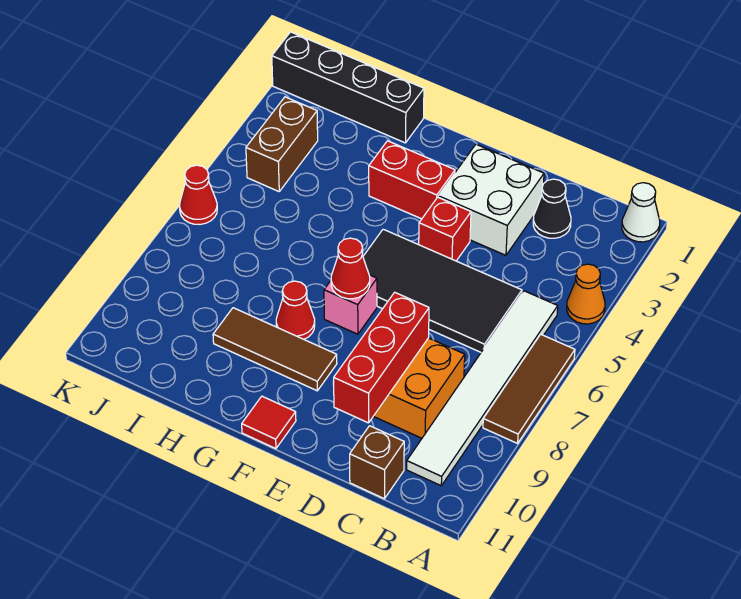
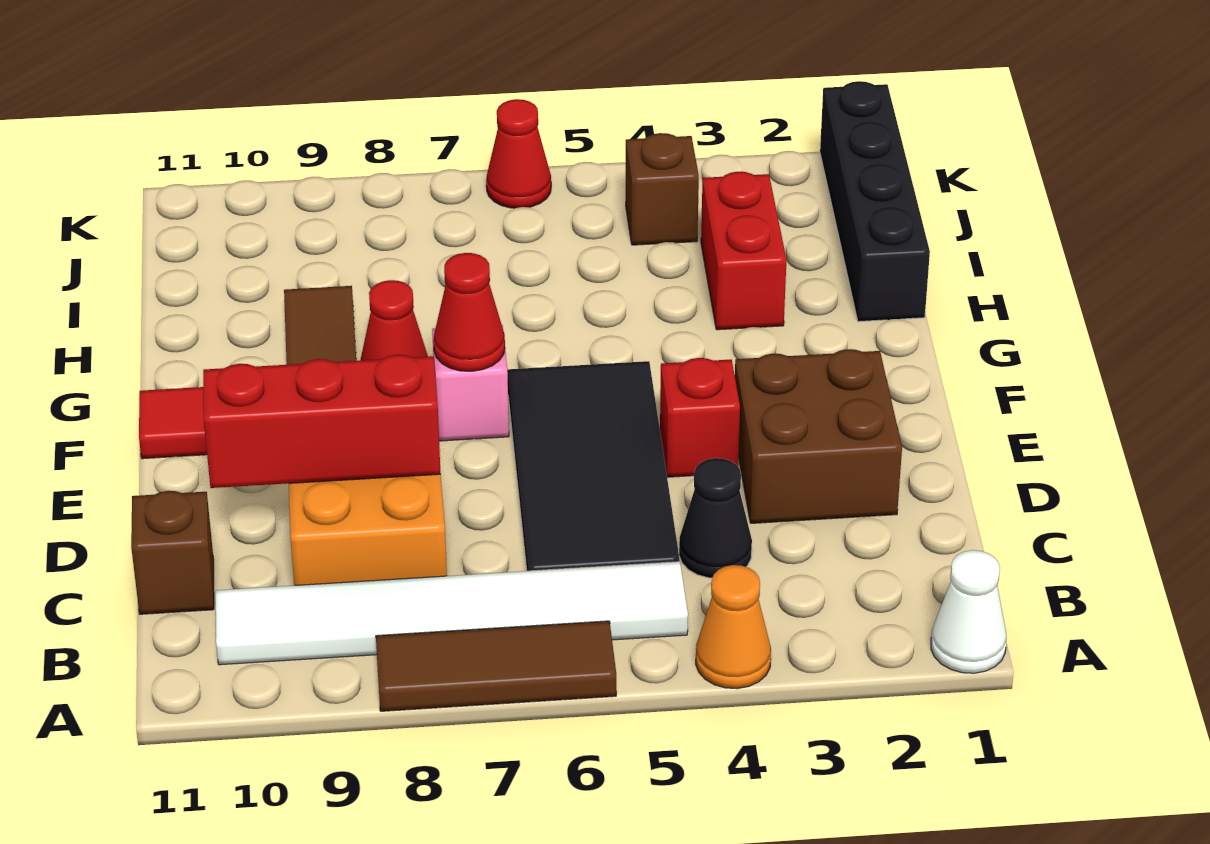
black cone C2 level 1 -> black cone C4 level 1
white brick D2:E3 level 1 -> brown brick D2:E3 level 1
red brick F3:G3 level 1 -> red brick H3:I3 level 1
brown brick J3:J4 level 1 -> brown brick J4 level 1

